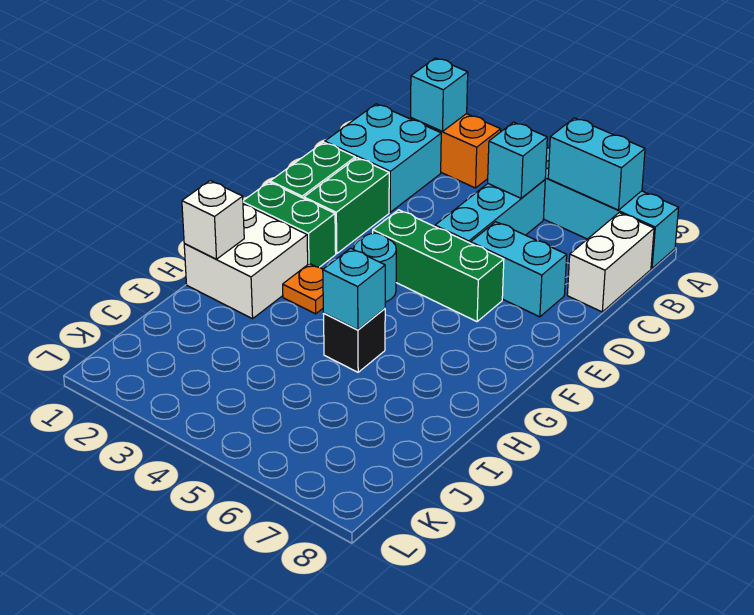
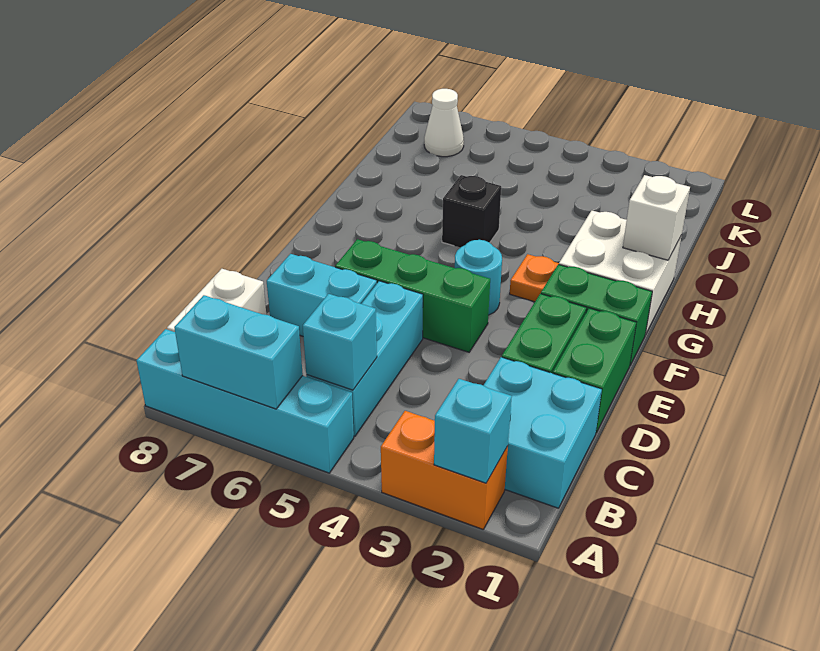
cyan brick H5 level 2 -> none
none -> white cone K7 level 1

